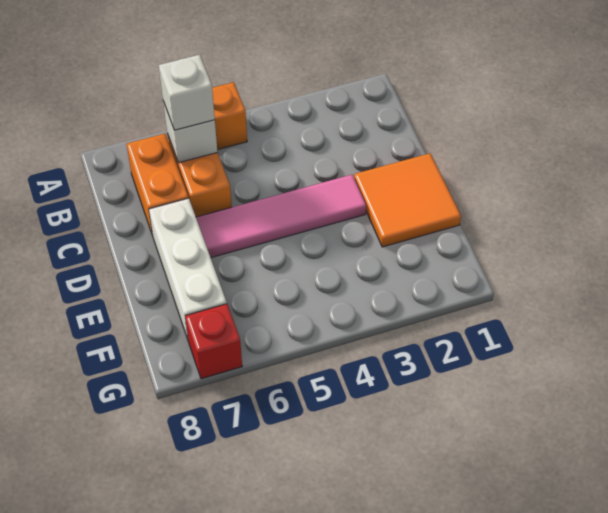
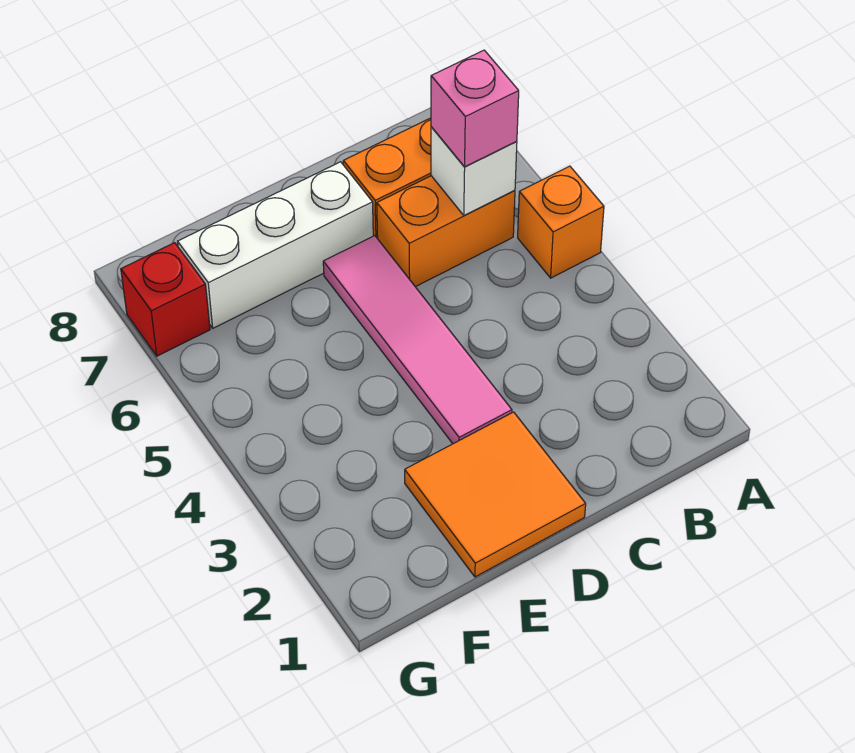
white brick B6 level 3 -> pink brick B6 level 3

